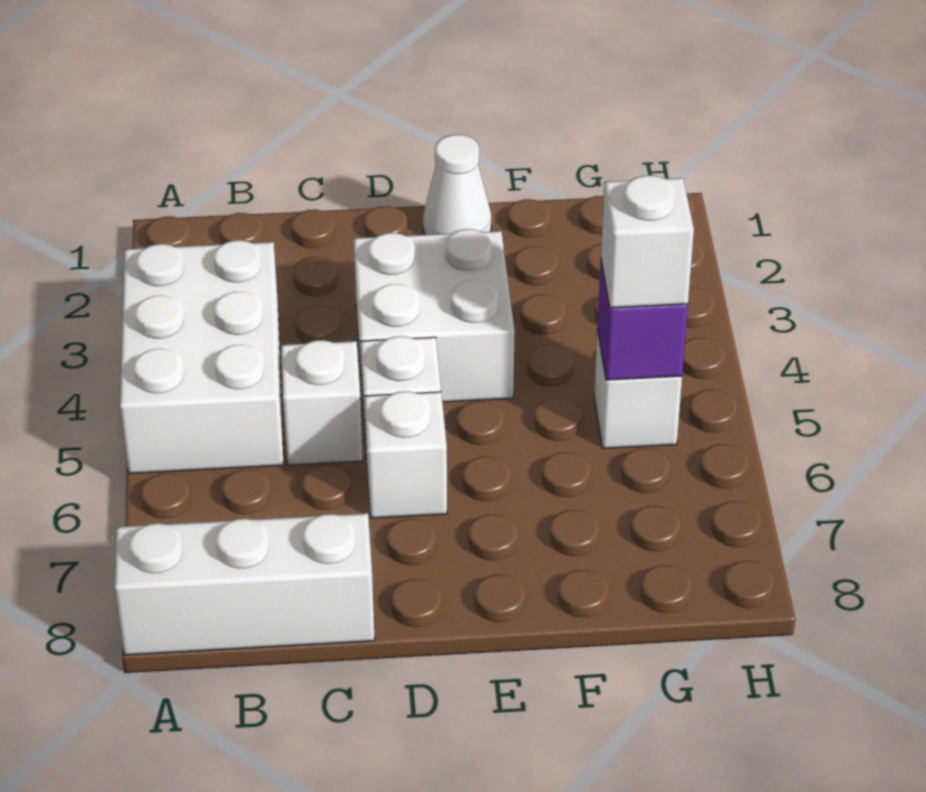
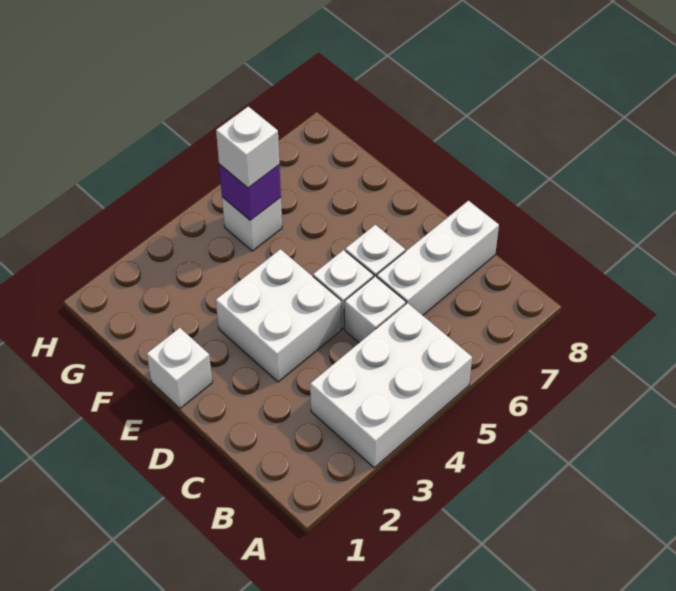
white brick A8:C8 level 1 -> white brick C6:C8 level 1
white cone E1 level 1 -> white brick E1 level 1

